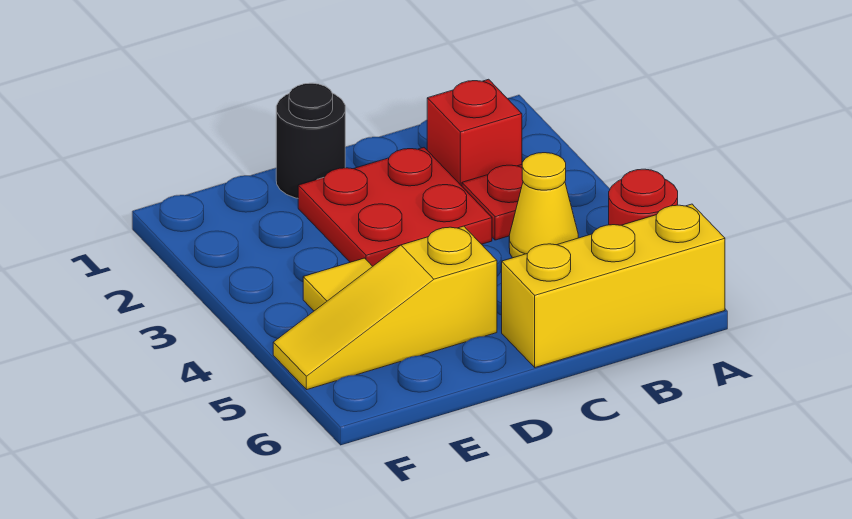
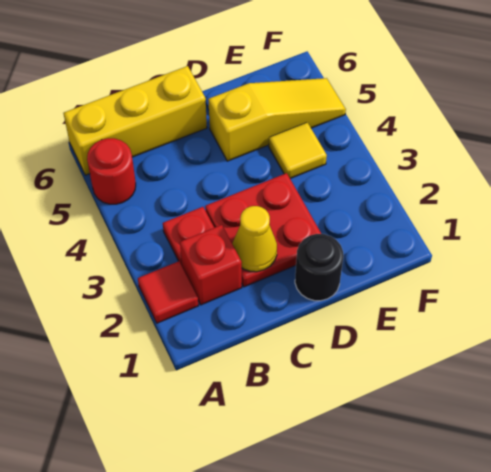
none -> red tile A2 level 1
yellow cone B4 level 1 -> yellow cone C2 level 2

